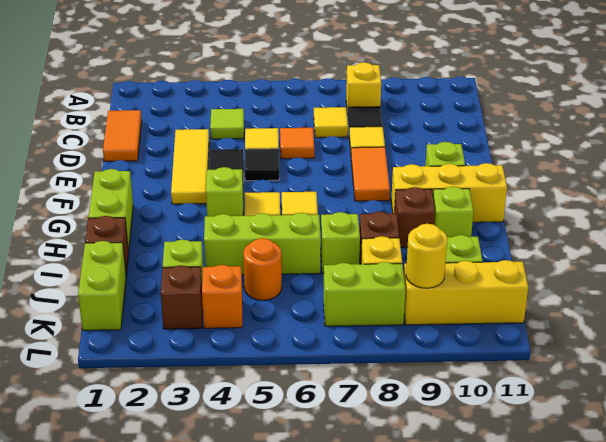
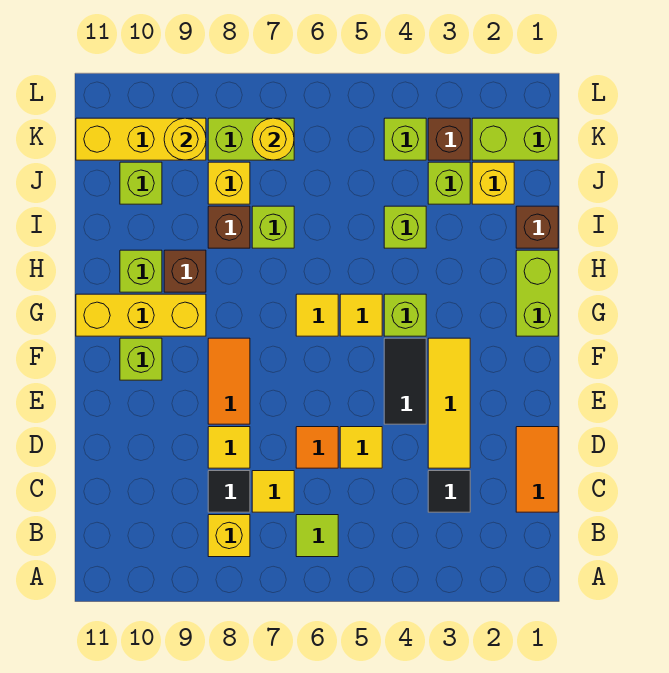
lime tile C4 level 1 -> lime tile B6 level 1
black tile E5 level 1 -> black tile C3 level 1
lime brick I4:I6 level 1 -> lime brick I4 level 1
lime brick J1:K1 level 1 -> lime brick K1:K2 level 1
none -> yellow brick J2 level 1
orange round brick J5 level 1 -> none
orange brick K4 level 1 -> lime brick K4 level 1
none -> yellow round brick K7 level 2

